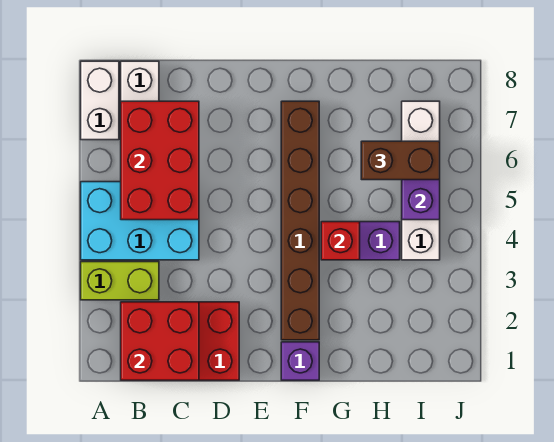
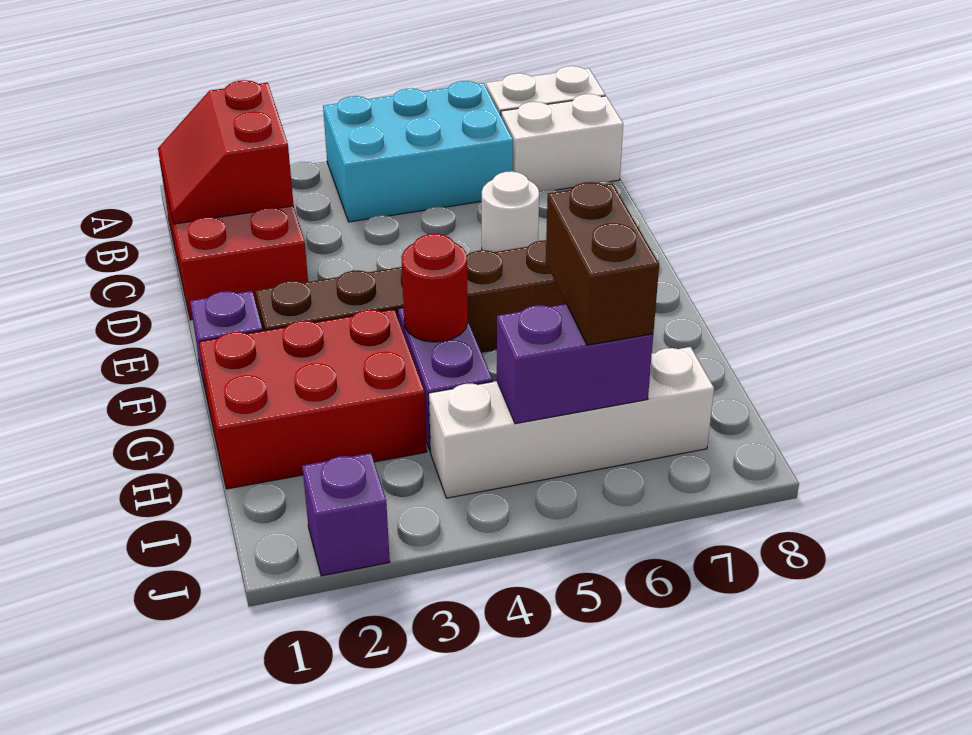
lime brick A3:B3 level 1 -> none
cyan brick A4:C5 level 1 -> cyan brick A4:B6 level 1
red brick B1:C2 level 2 -> red slope B1:C2 level 2 top 2
red brick B5:C7 level 2 -> red brick G1:H3 level 1
none -> white round brick D6 level 1
red brick G4 level 2 -> red round brick G4 level 2
none -> purple brick J2 level 1

